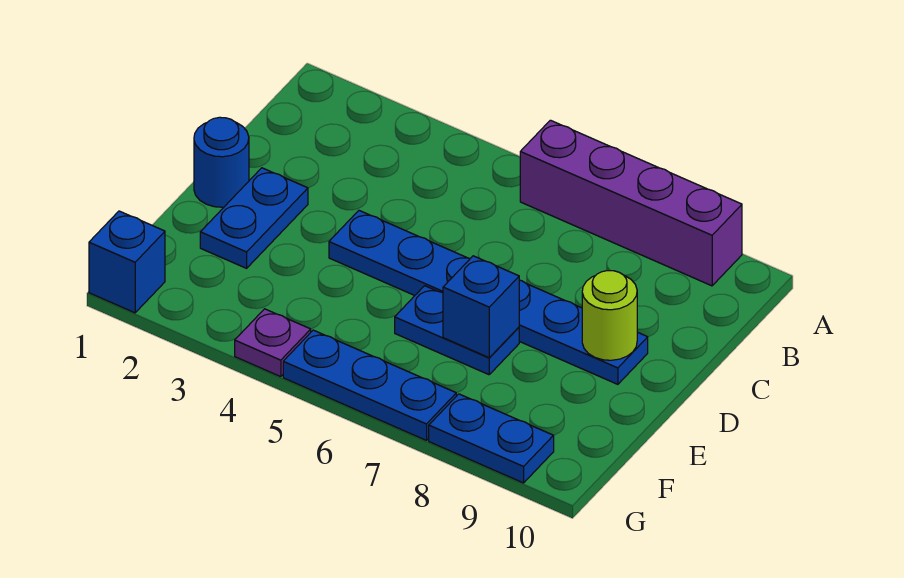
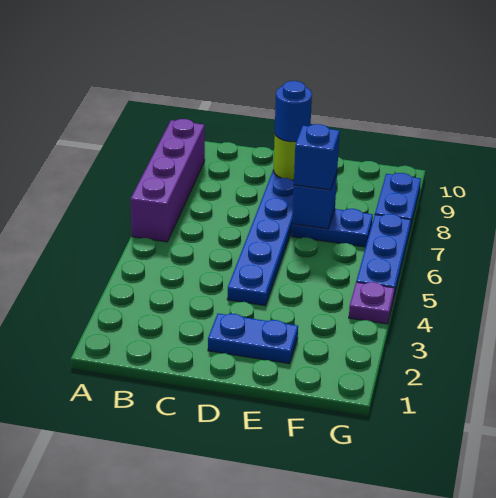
blue round brick D1 level 1 -> blue round brick D9 level 3
blue plate E6:E7 level 1 -> blue plate E7:F7 level 1
blue brick G1 level 1 -> blue brick E7 level 3

